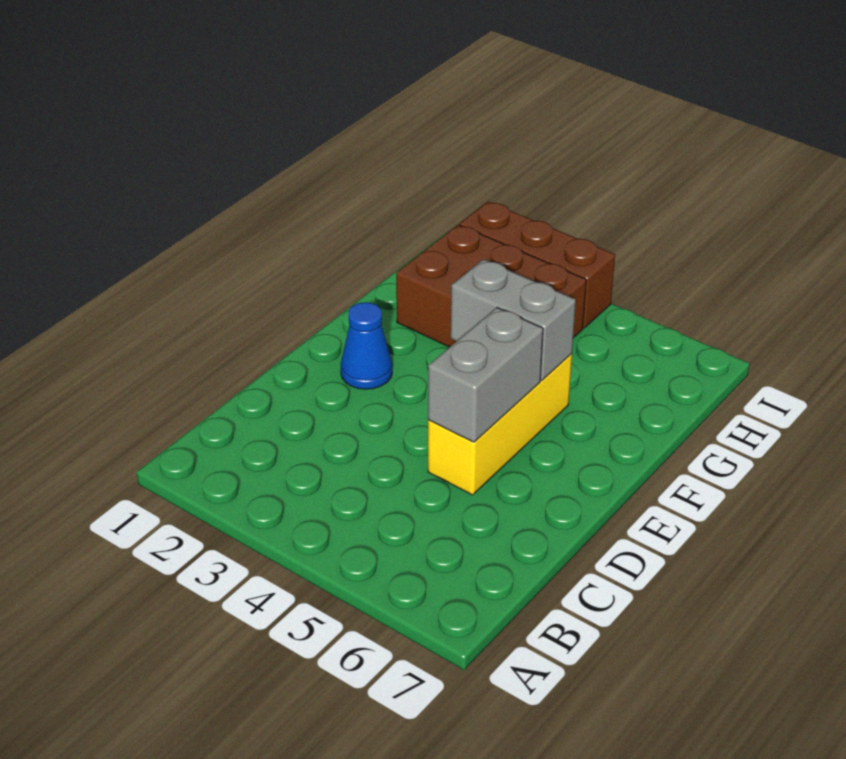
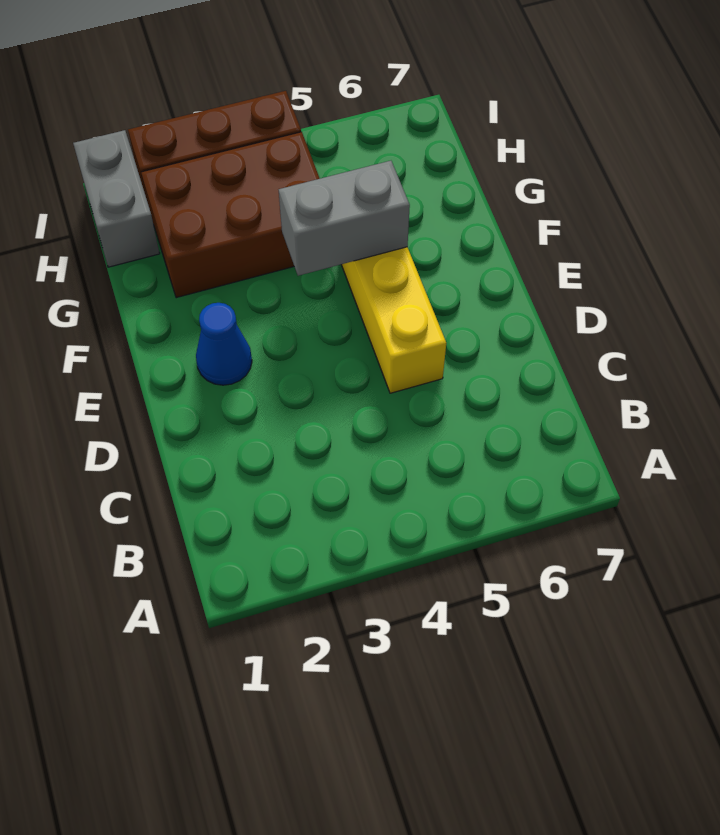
grey brick D5:E5 level 2 -> grey brick H1:I1 level 1

